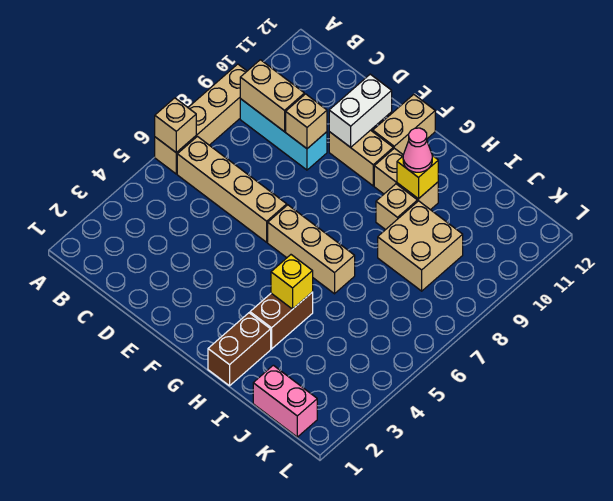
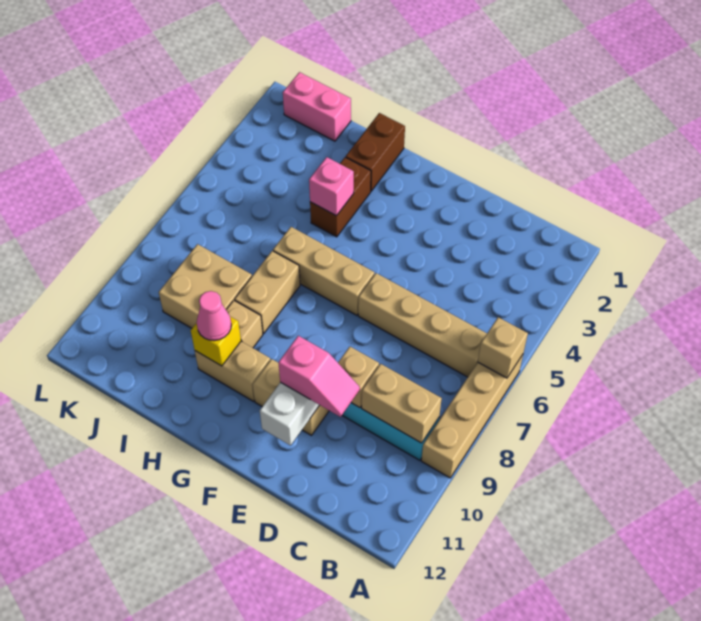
none -> pink slope D10:E10 level 3 top E
tan brick F11:F12 level 1 -> tan brick H7:H8 level 1
yellow brick H4 level 2 -> pink brick H4 level 2

